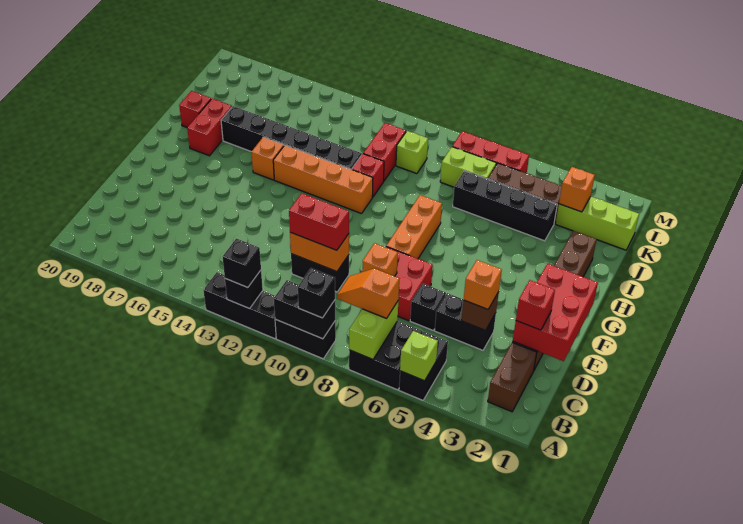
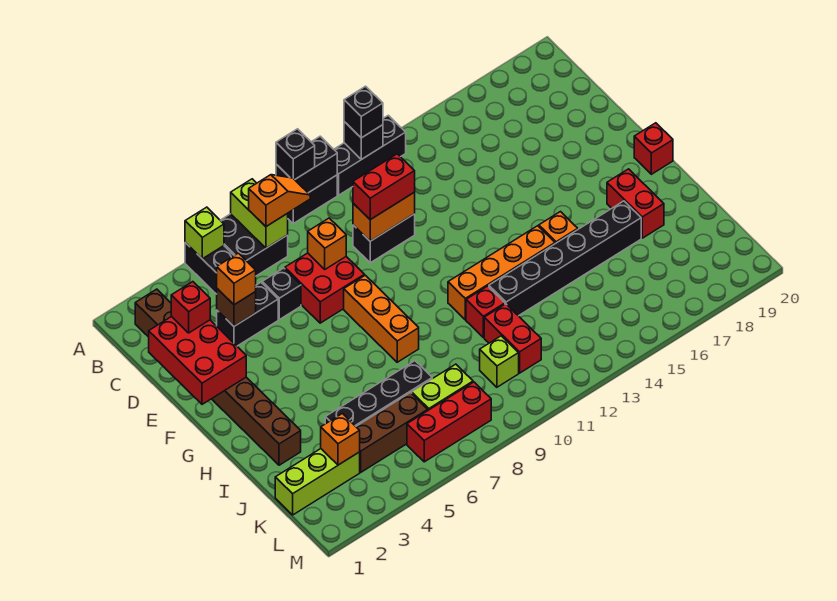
red brick I19 level 1 -> red brick G20 level 1

